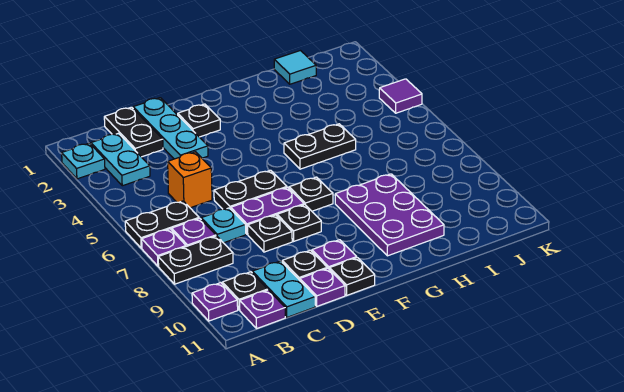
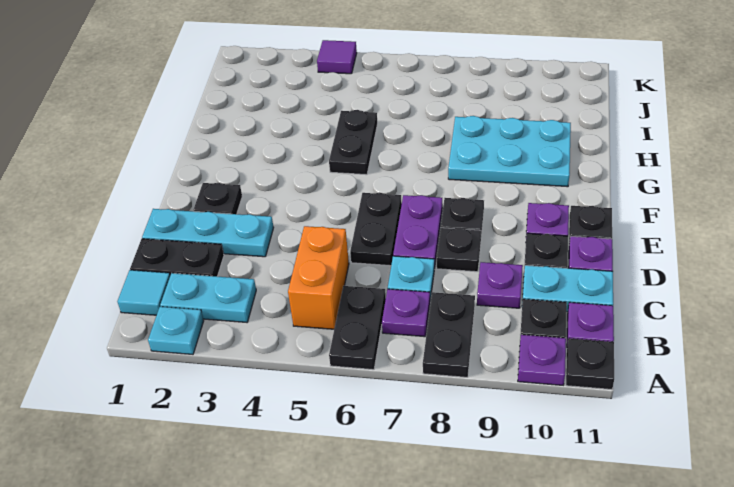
purple plate A7 level 1 -> purple plate C9 level 1
orange brick C5 level 1 -> orange brick B5:C5 level 1
black plate F7 level 1 -> black plate A11 level 1
purple plate G8:H10 level 1 -> cyan plate G8:H10 level 1
cyan tile I1 level 1 -> cyan tile B1 level 1

